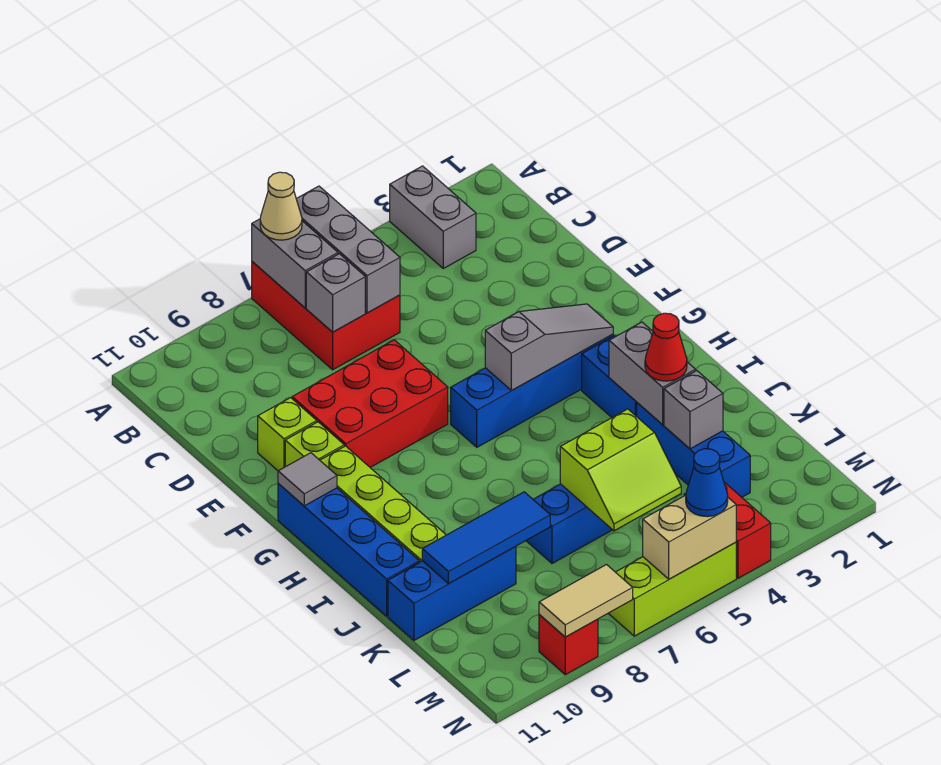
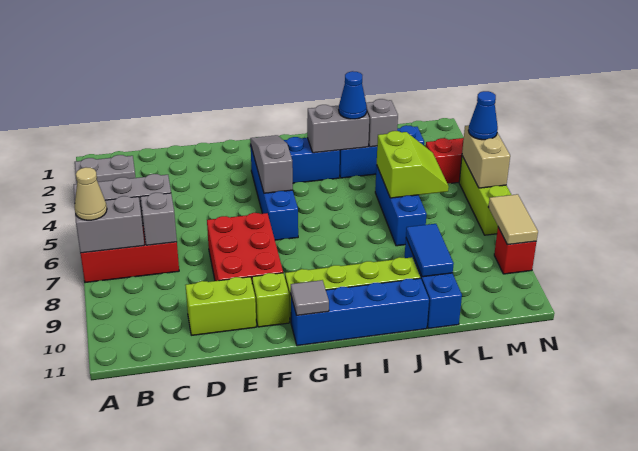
lime brick E10 level 1 -> lime brick D10:E10 level 1
red cone J3 level 3 -> blue cone J3 level 3
blue tile K8:K10 level 2 -> blue tile K9:K10 level 2

